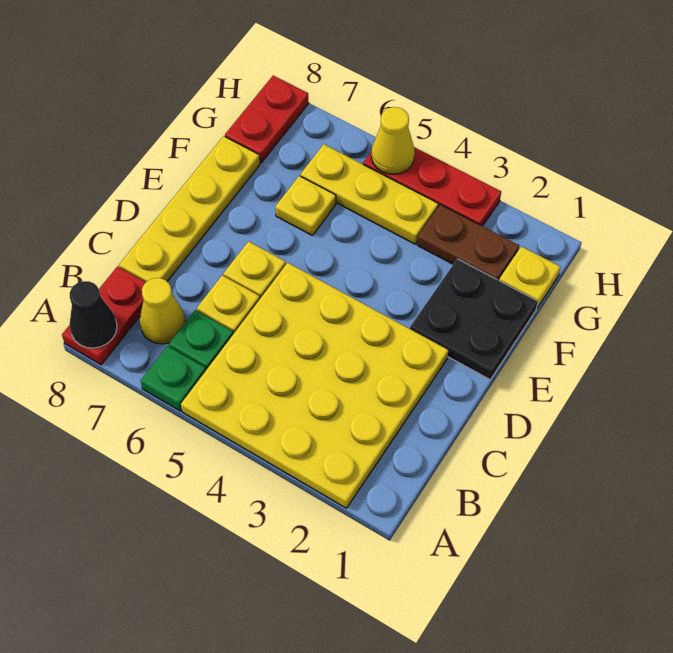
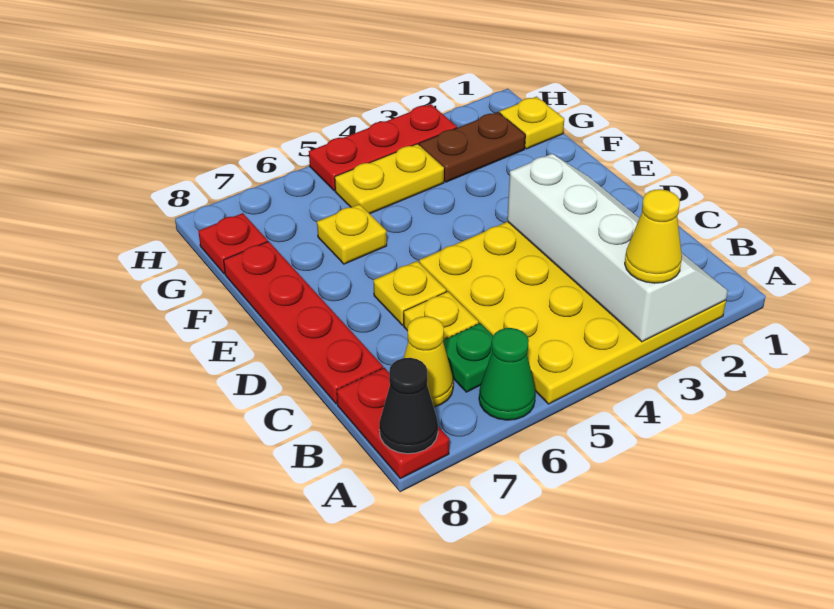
none -> white slope A2:D3 level 2 top 3
green plate A6 level 1 -> green cone A6 level 1
yellow plate C8:F8 level 1 -> red plate C8:F8 level 1
black plate E1:F2 level 1 -> none
yellow plate G4:G6 level 1 -> yellow plate G4:G5 level 1
red plate G8:H8 level 1 -> red plate G8 level 1
yellow cone H5 level 2 -> yellow cone A3 level 3

